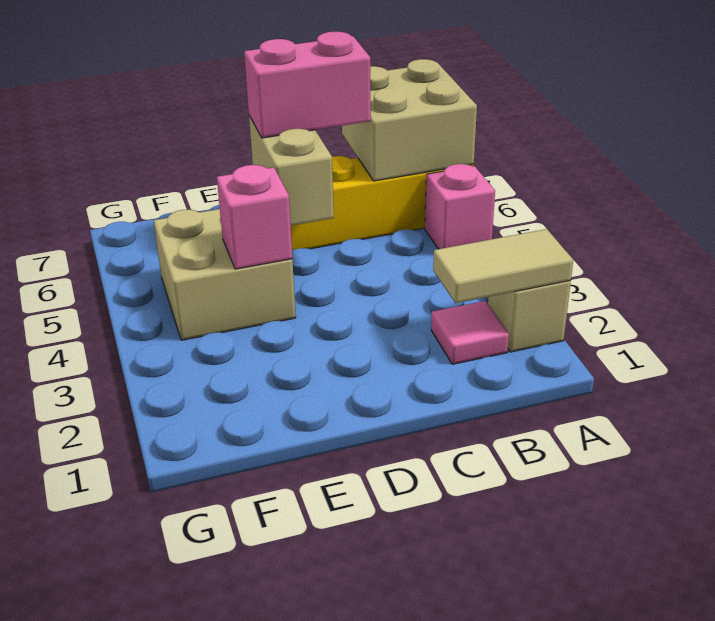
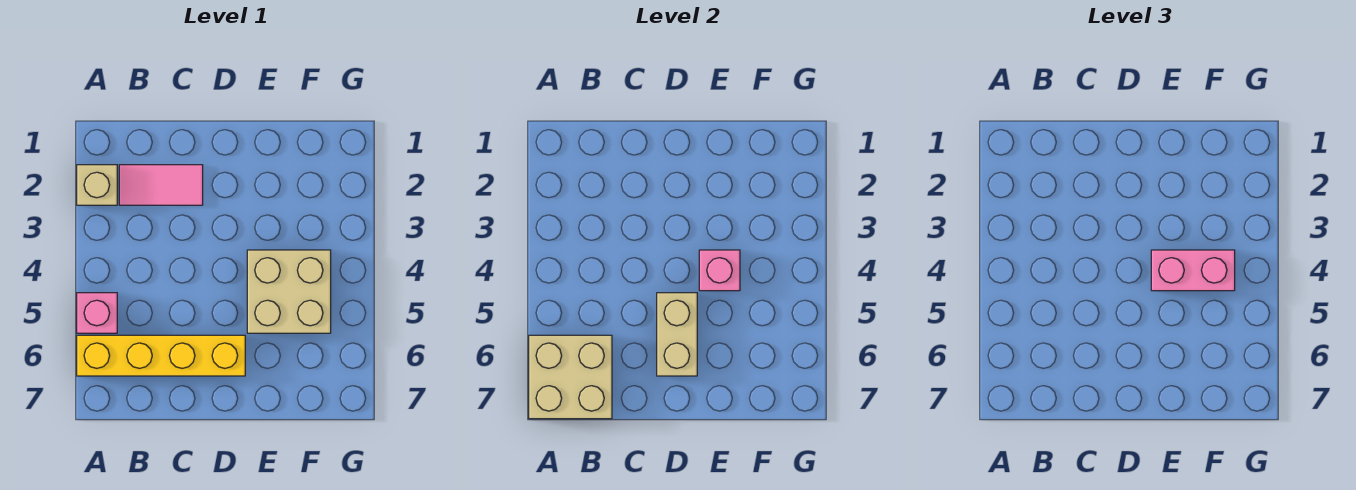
tan tile A2:B2 level 2 -> none
pink tile B2 level 1 -> pink tile B2:C2 level 1
pink brick C6:D6 level 3 -> pink brick E4:F4 level 3

